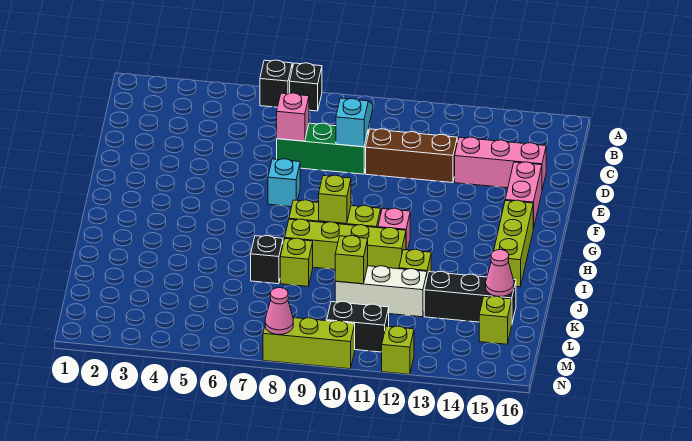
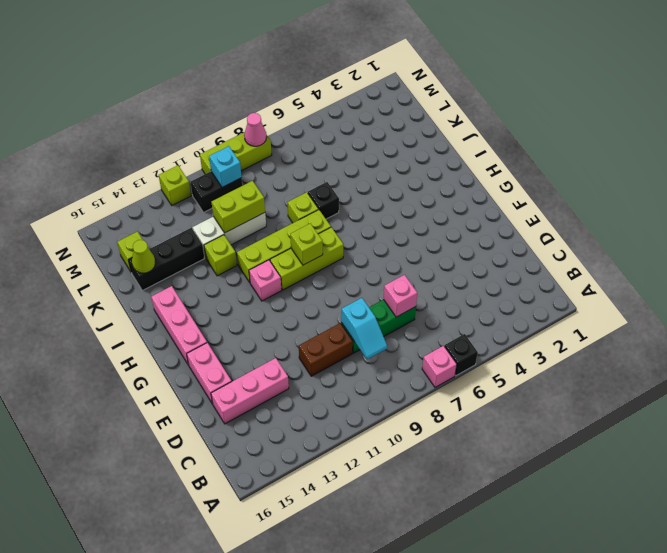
black brick A7 level 1 -> pink brick A7 level 1
brown brick D10:D12 level 1 -> brown brick D10:D11 level 1
cyan brick F7 level 1 -> cyan brick M10 level 2
lime brick G15:I15 level 1 -> pink brick G15:I15 level 1
lime brick K10 level 2 -> lime brick K10:K11 level 2
pink cone K15 level 2 -> lime cone K15 level 2

